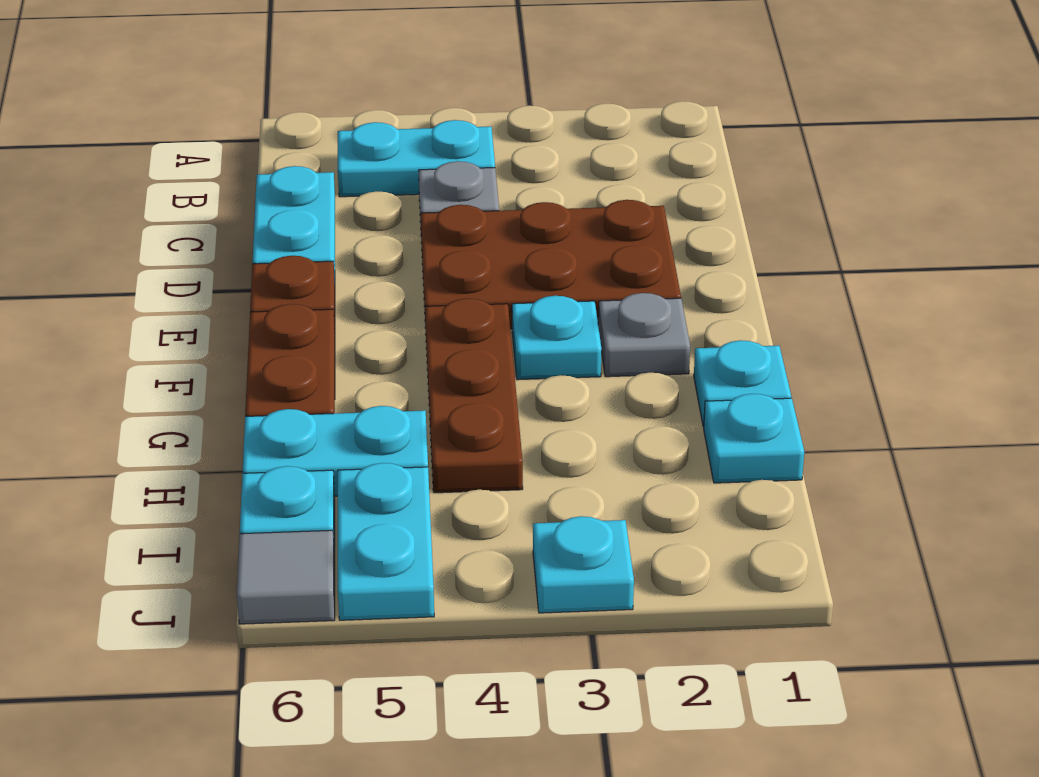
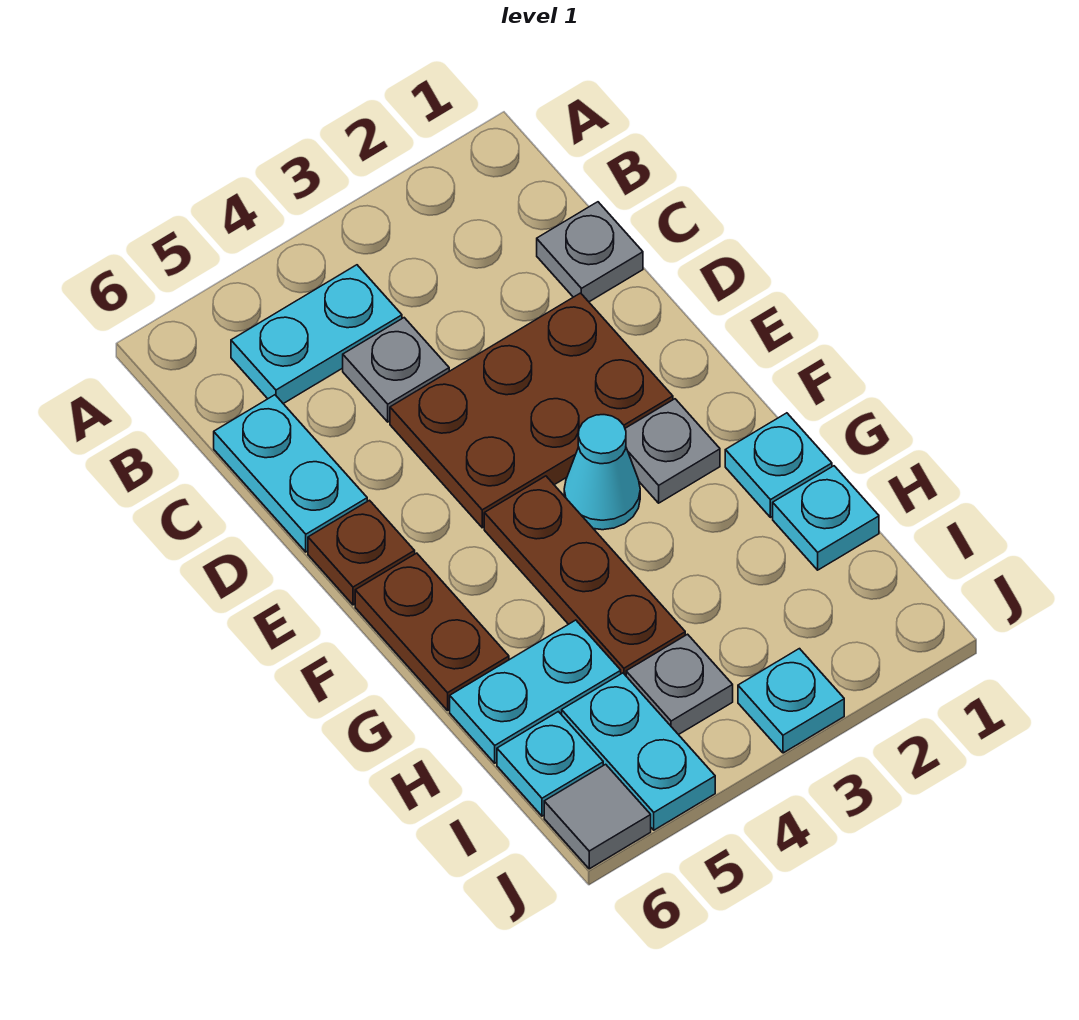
none -> grey plate C1 level 1
cyan plate F3 level 1 -> cyan cone F3 level 1
none -> grey plate I4 level 1

